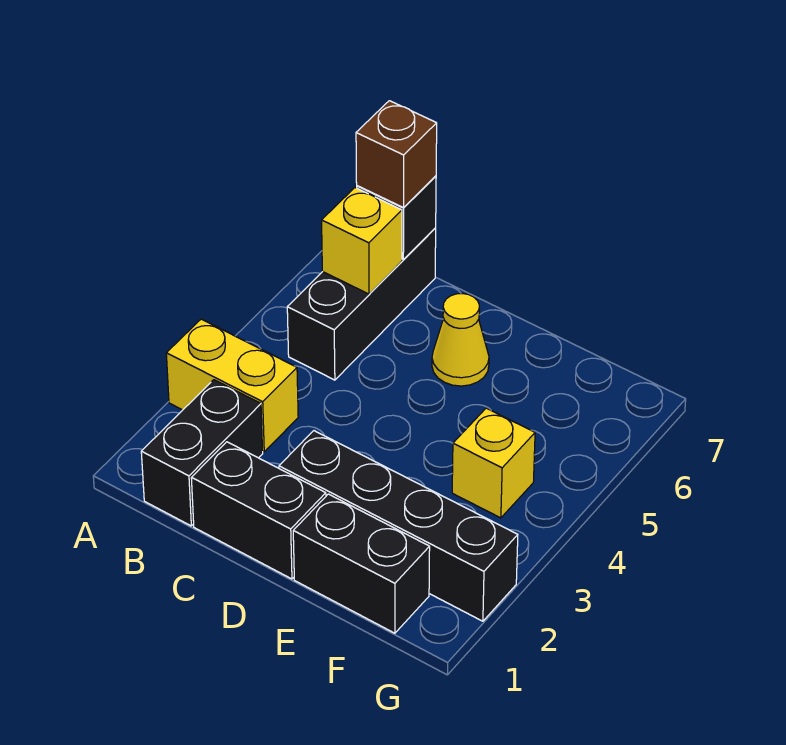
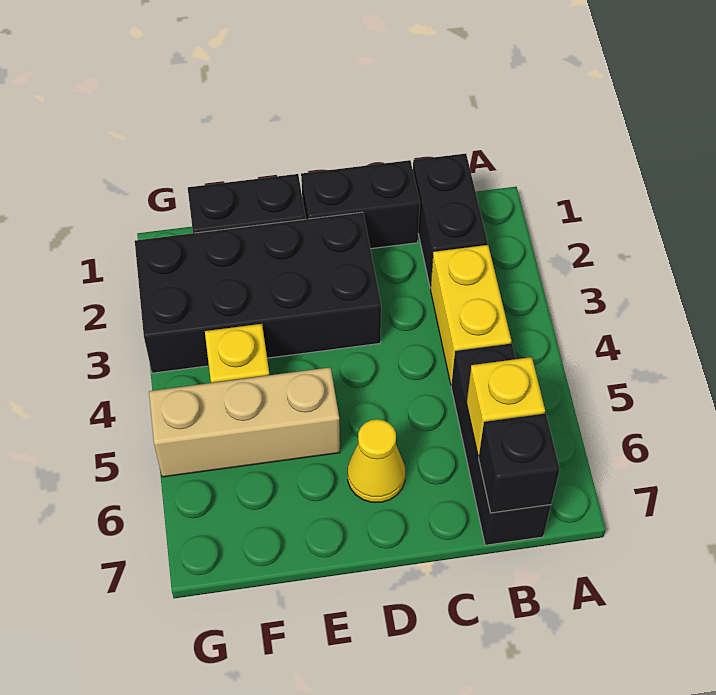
yellow brick A3:B3 level 1 -> yellow brick B3:B4 level 1
brown brick B7 level 3 -> none
black brick D2:G2 level 1 -> black brick D2:G3 level 1
none -> tan brick E5:G5 level 1

